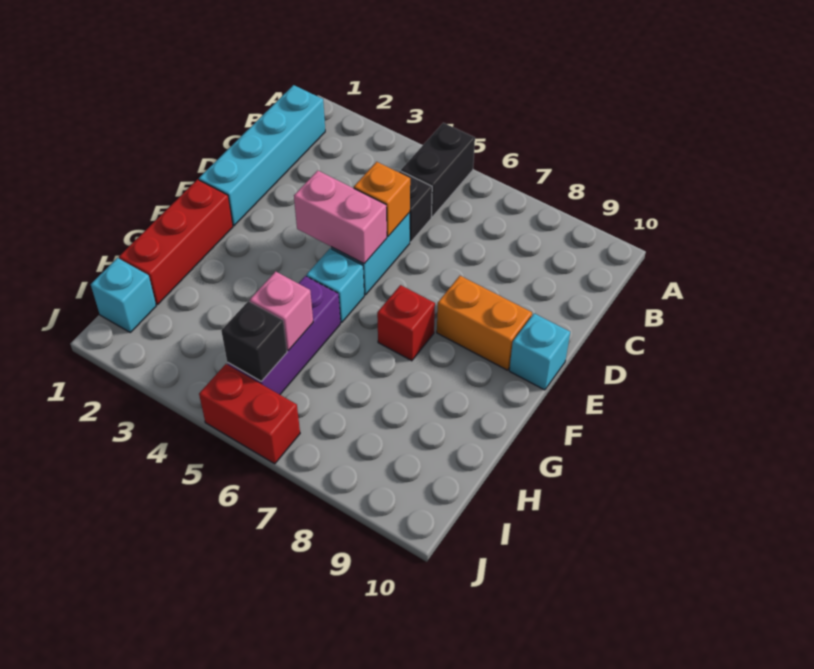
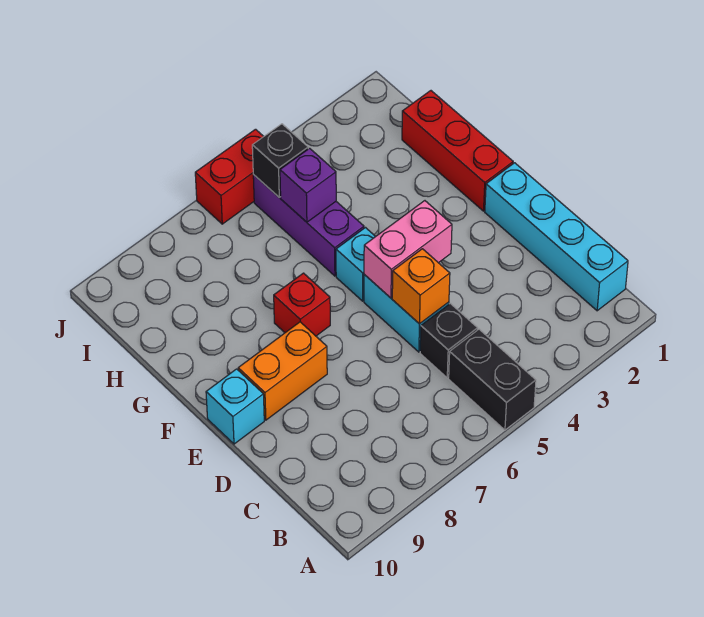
pink brick H5 level 2 -> purple brick H5 level 2
cyan brick I1 level 1 -> none

